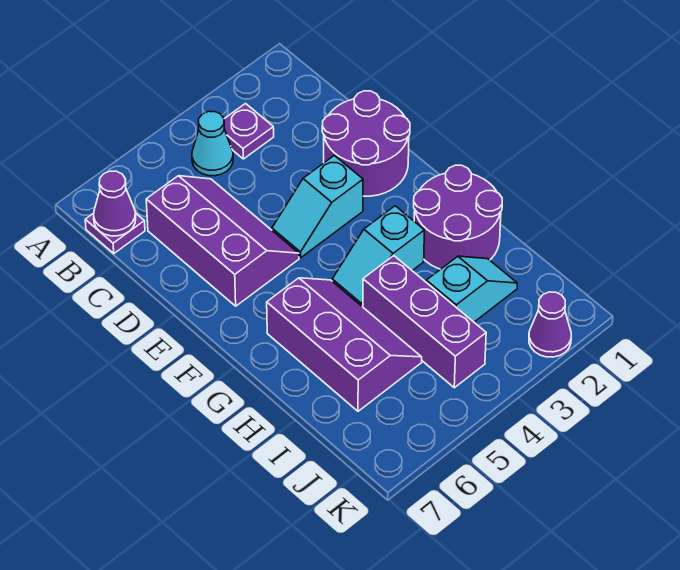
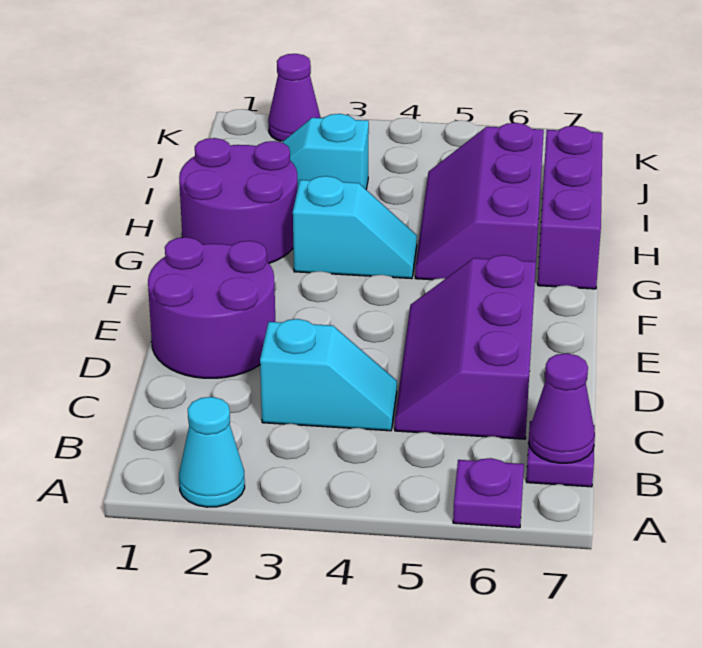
purple plate B3 level 1 -> purple plate A6 level 1
cyan cone B4 level 1 -> cyan cone A2 level 1
cyan slope E3:E4 level 1 top 3 -> cyan slope C3:C4 level 1 top 3
purple brick H4:J4 level 1 -> purple brick G7:I7 level 1

